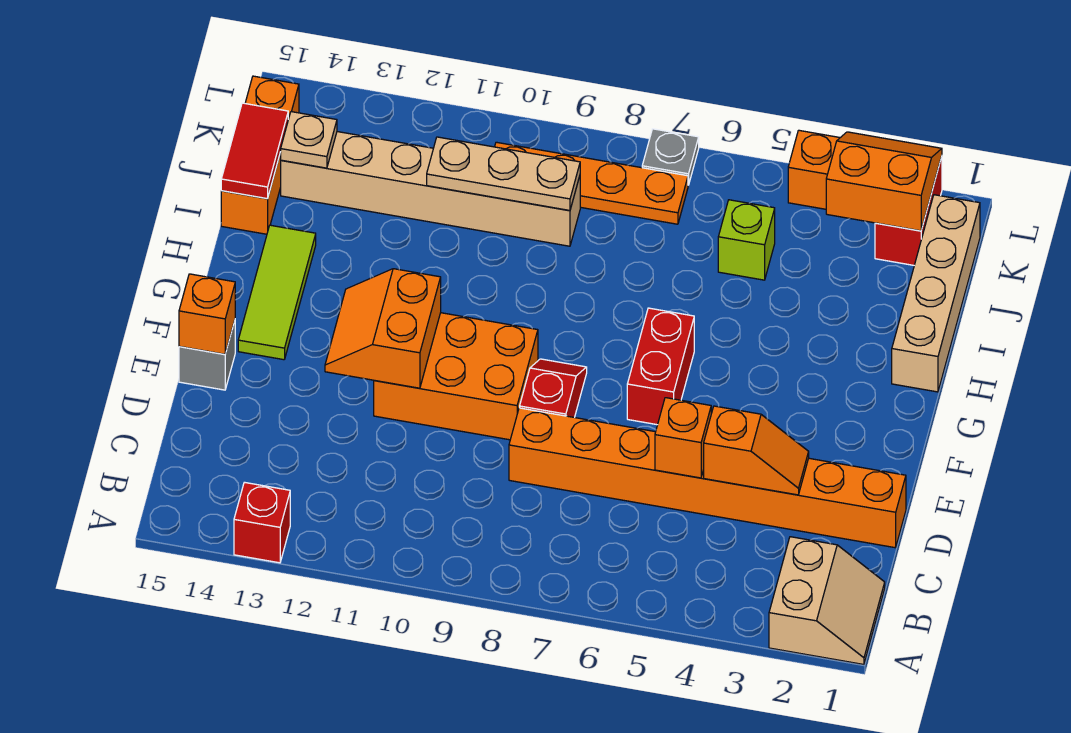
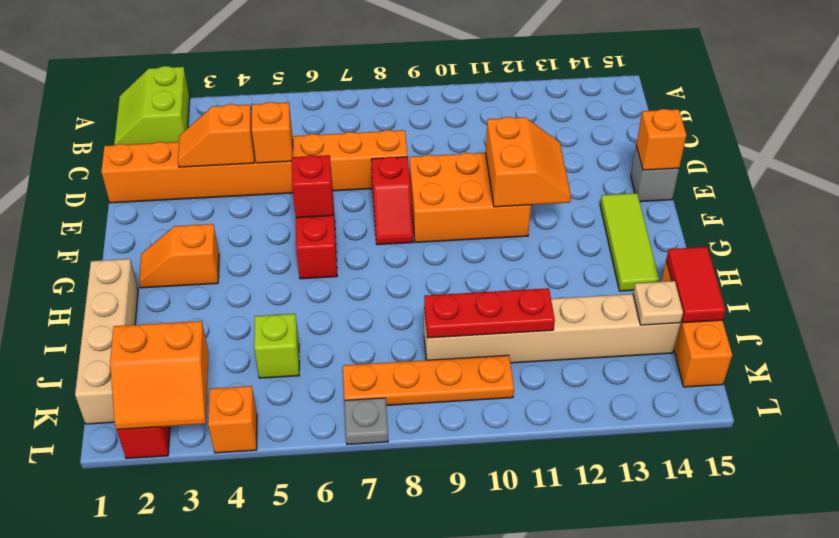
tan slope A1:B2 level 1 top 2 -> lime slope A1:B2 level 1 top 2
red brick A13 level 1 -> red brick F6 level 2
none -> orange slope G2:G3 level 1 top 3
tan plate J9:J11 level 2 -> red plate J9:J11 level 2

